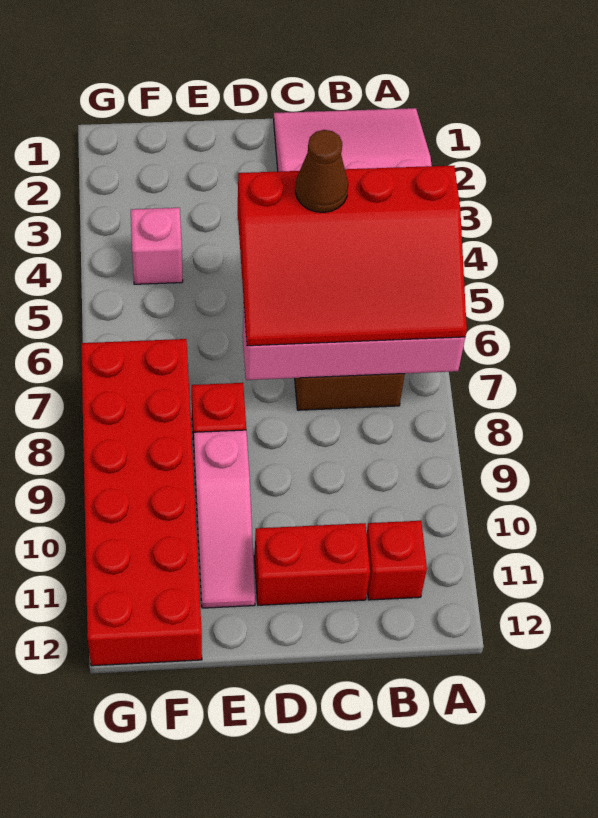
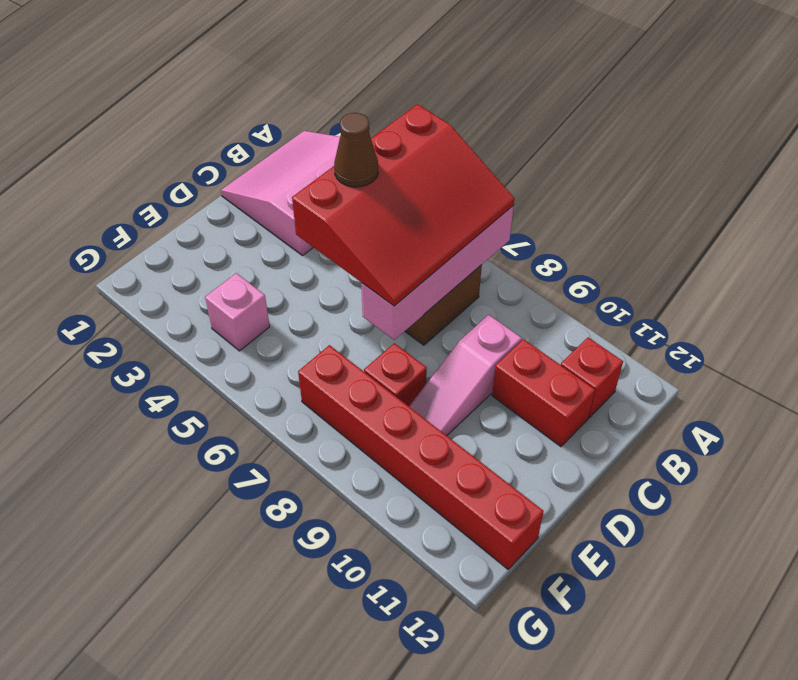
red brick C11:D11 level 1 -> red brick C10:C11 level 1
pink slope E9:E11 level 1 top 9 -> pink slope C9:E9 level 1 top C
red brick F7:G12 level 1 -> red brick F7:F12 level 1

